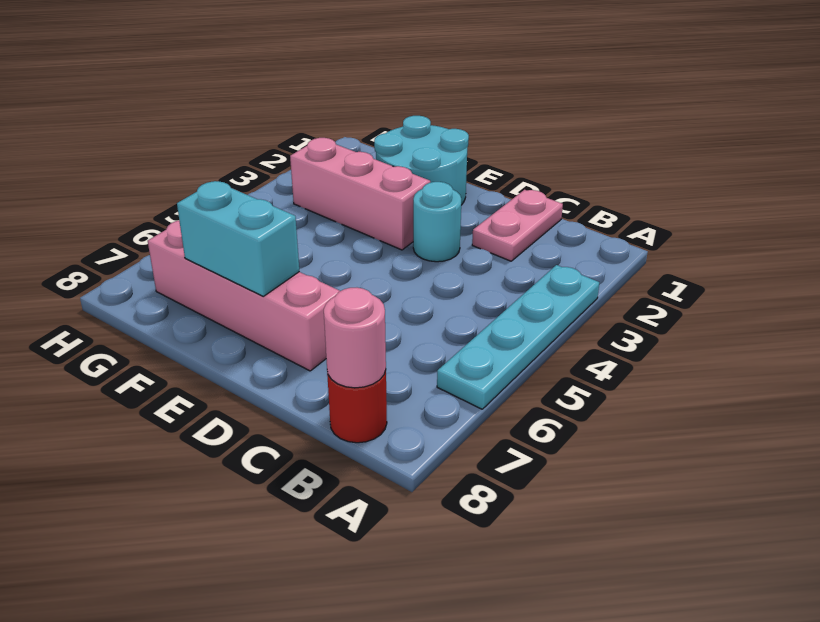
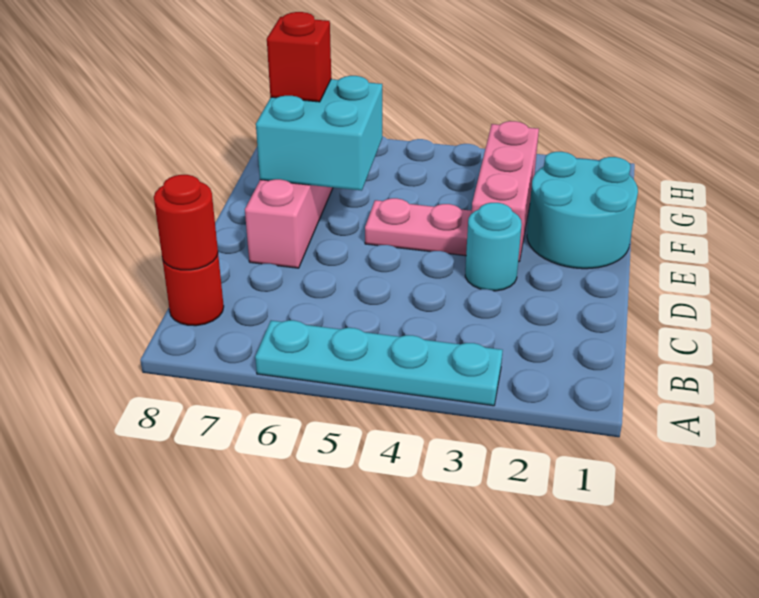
pink round brick B8 level 2 -> red round brick B8 level 2
pink plate C1:C2 level 1 -> pink plate E4:E5 level 1
cyan brick E7:F7 level 2 -> cyan brick E6:F7 level 2
none -> red brick F7 level 3

